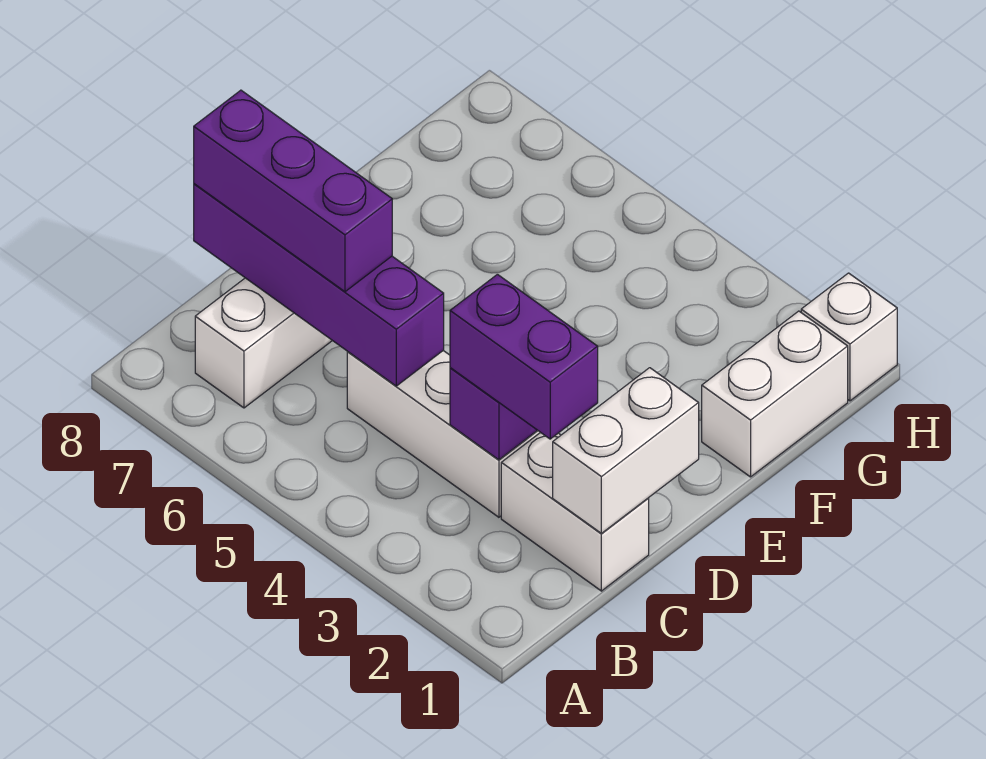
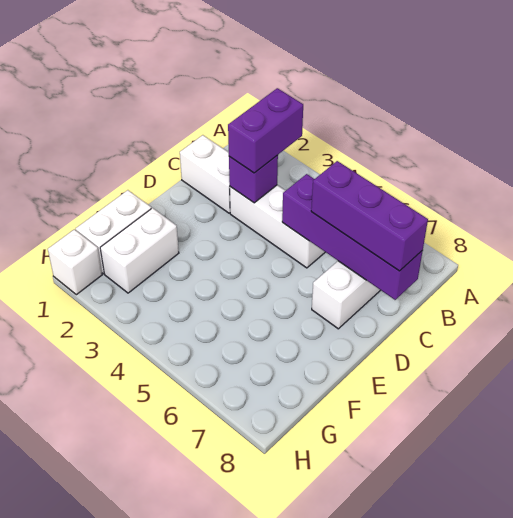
white brick C1:D1 level 2 -> white brick F2:G2 level 1
purple brick C2:C3 level 3 -> purple brick B3:C3 level 3

